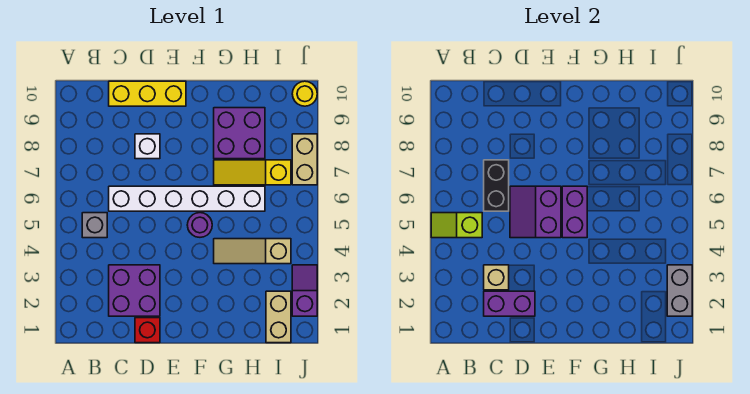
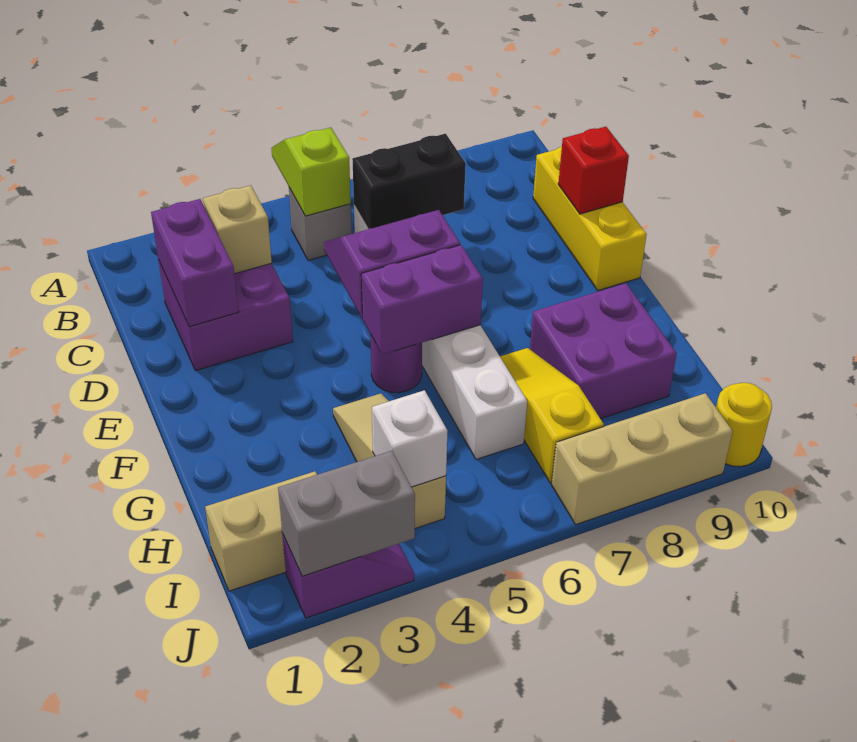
red brick D1 level 1 -> red brick D10 level 2
white brick D8 level 1 -> white brick I4 level 2
tan brick J7:J8 level 1 -> tan brick J7:J9 level 1

